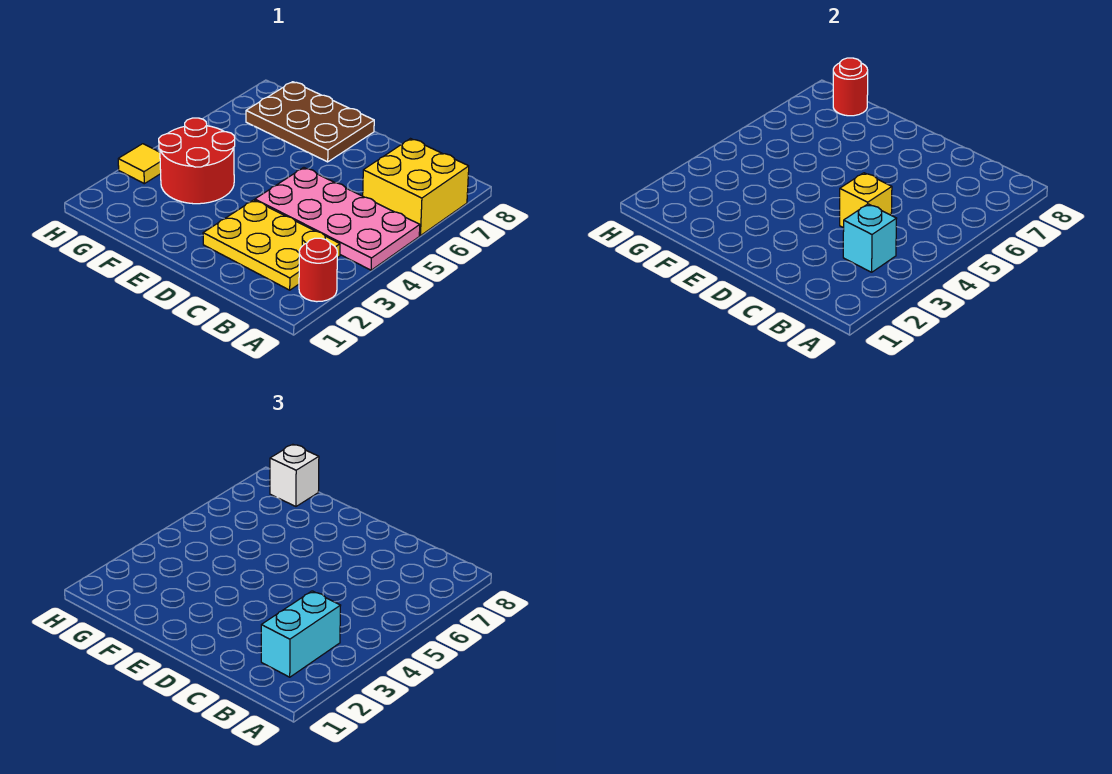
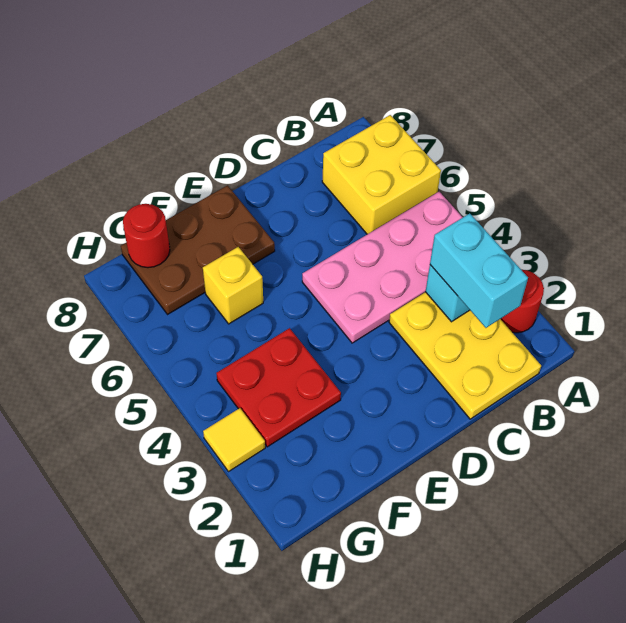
yellow plate B2:D3 level 1 -> yellow plate B1:C3 level 1
yellow brick C4 level 2 -> yellow brick F6 level 1
red round brick F3:G4 level 1 -> red plate F3:G4 level 1
white brick G8 level 3 -> none

